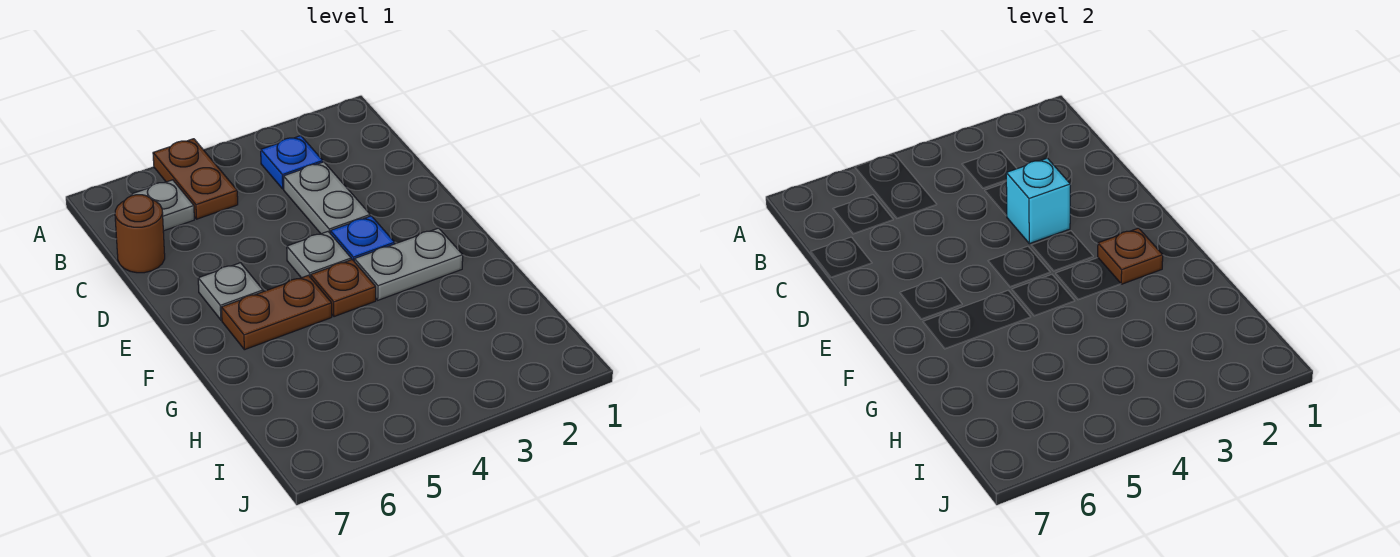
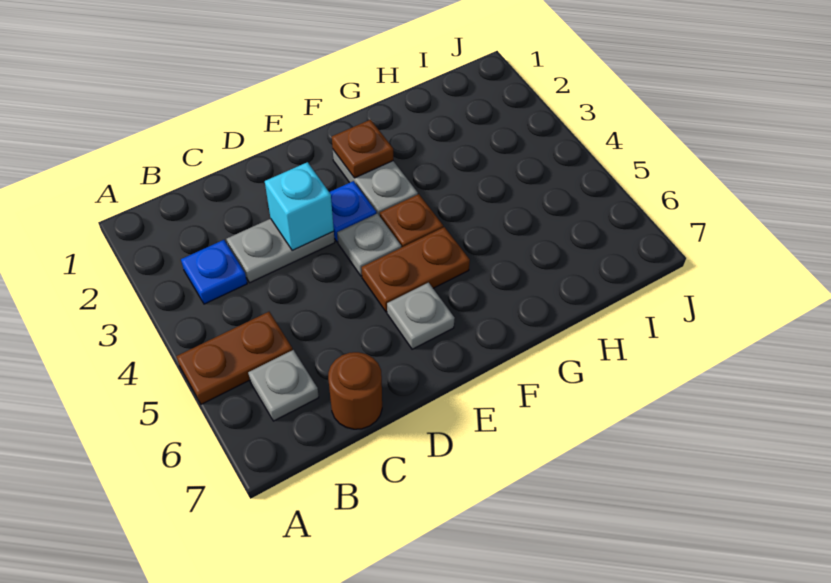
brown plate F5:F6 level 1 -> brown plate E5:F5 level 1

